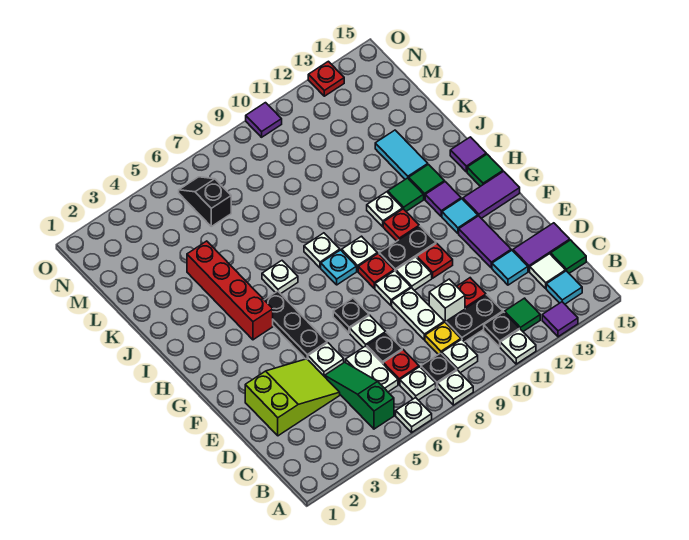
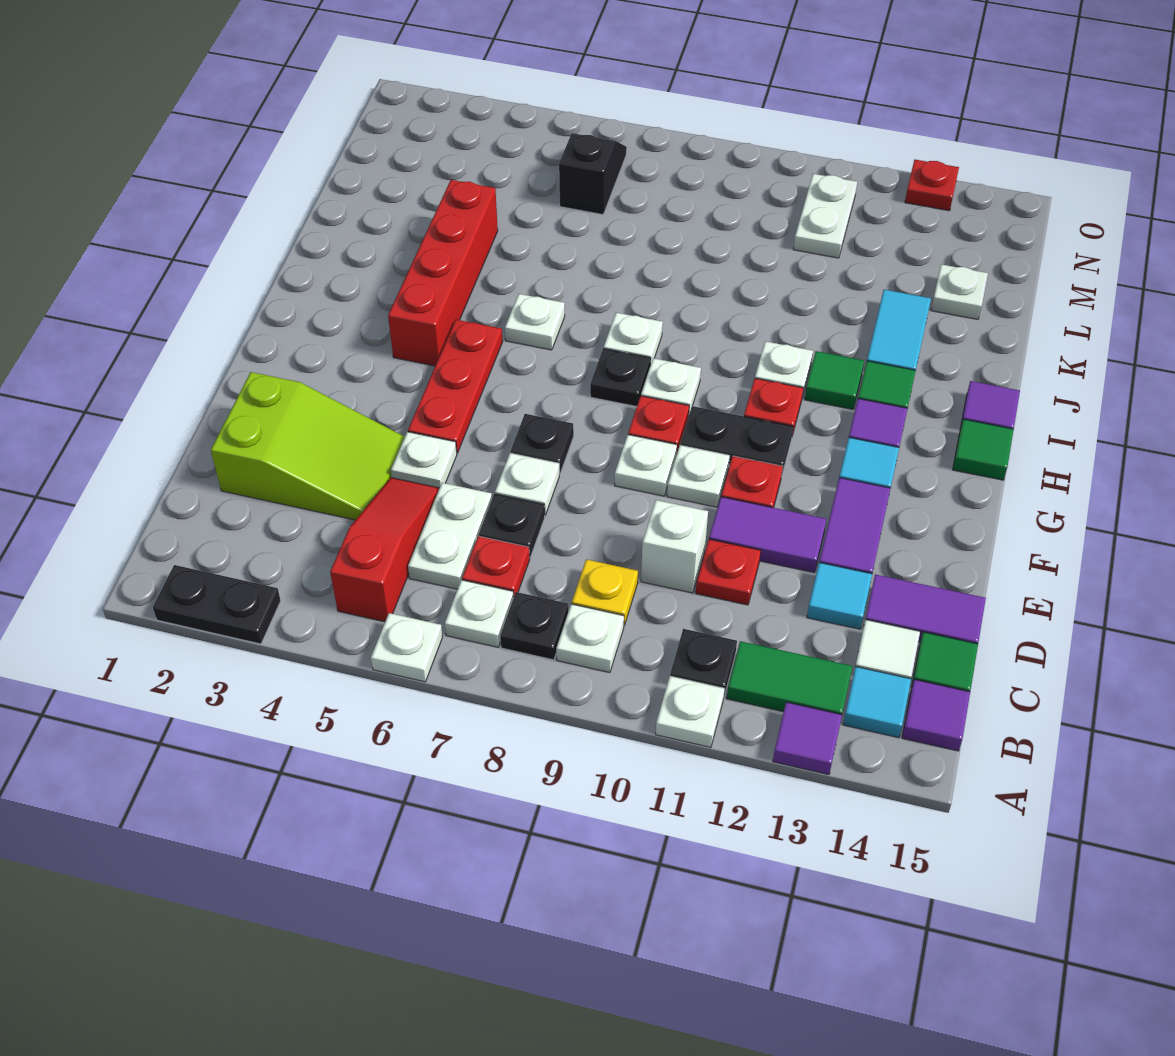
white plate A8 level 1 -> white plate L14 level 1
green slope B5:D5 level 1 top B -> red slope B5:D5 level 1 top B
green tile B12 level 1 -> green tile B12:B13 level 1
black plate C10:C11 level 1 -> black plate A2:A3 level 1
white plate D9:E9 level 1 -> white plate M11:N11 level 1
black plate F5:H5 level 1 -> red plate F5:H5 level 1
purple tile G14:G15 level 1 -> purple tile E11:E12 level 1
cyan plate H8 level 1 -> black plate H8 level 1
purple tile O10 level 1 -> purple tile B15 level 1

